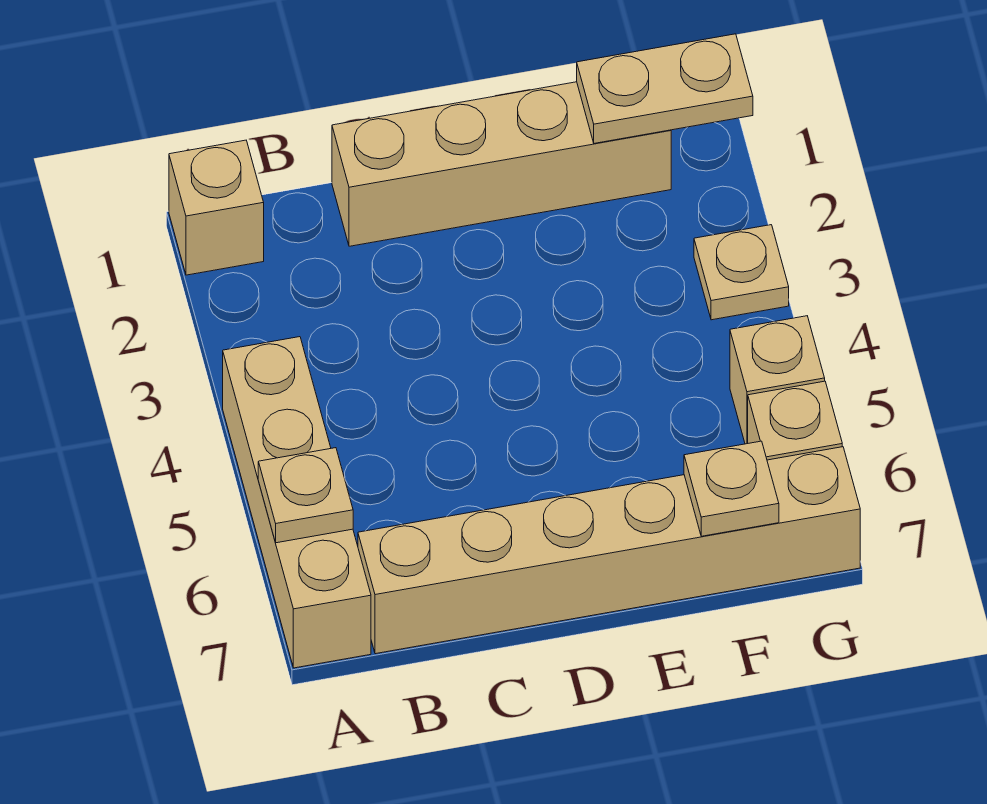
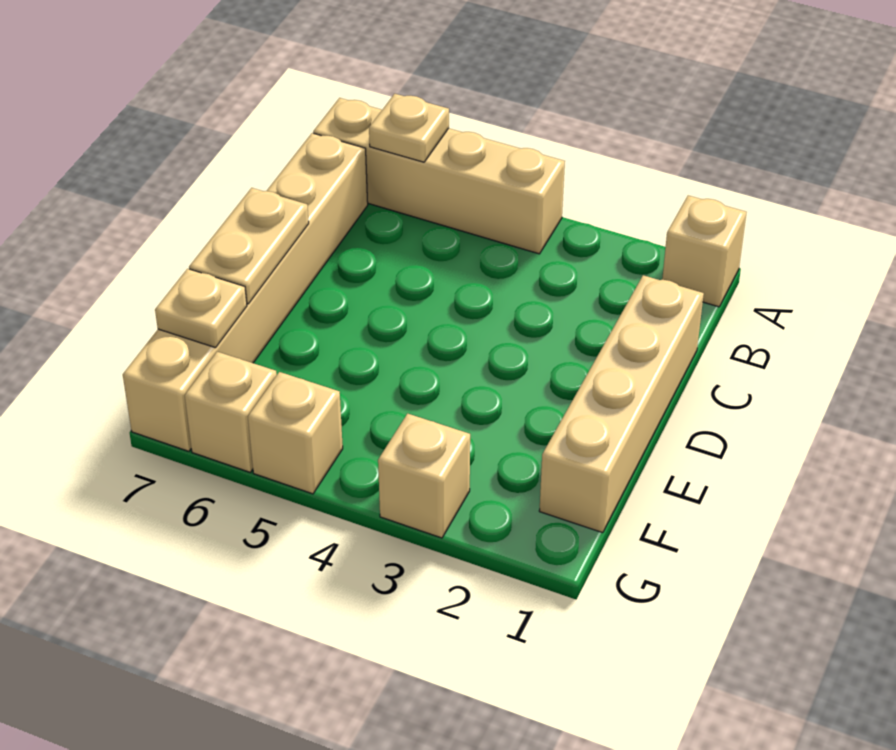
tan plate F1:G1 level 2 -> tan plate D7:E7 level 2
tan plate G3 level 1 -> tan brick G3 level 1

